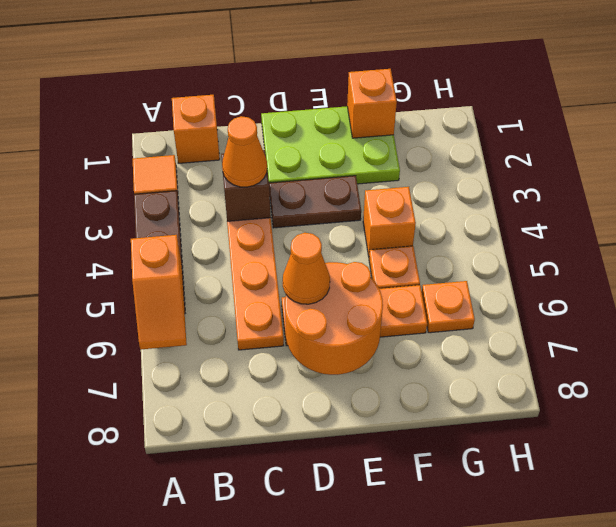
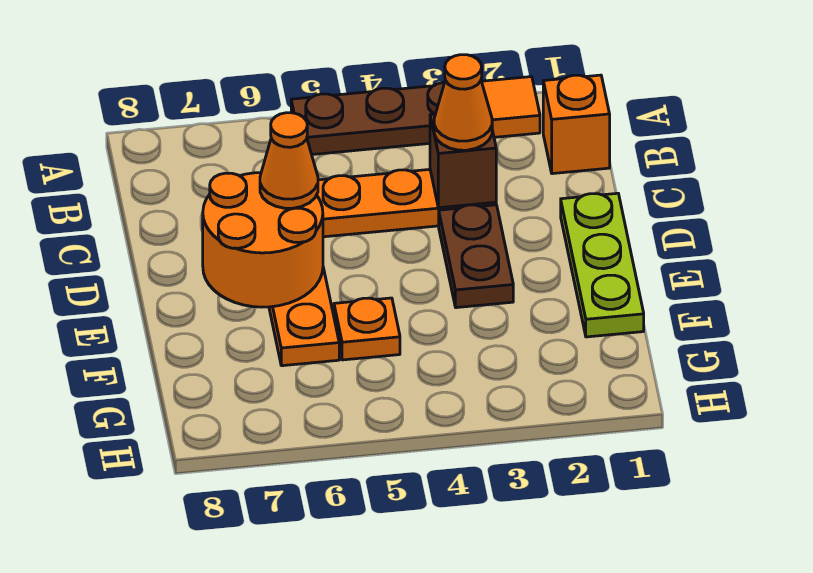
orange slope A5:A6 level 2 top 5 -> none
lime plate D1:F2 level 1 -> lime plate D1:F1 level 1
orange brick F1 level 2 -> none
orange brick F4 level 1 -> none
orange plate G6 level 1 -> none

